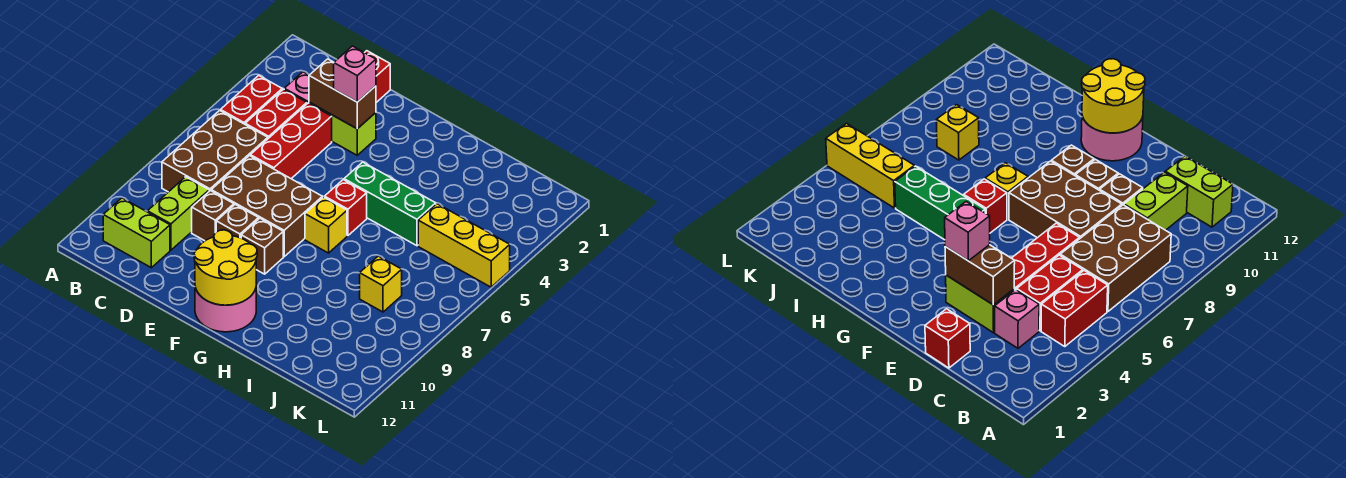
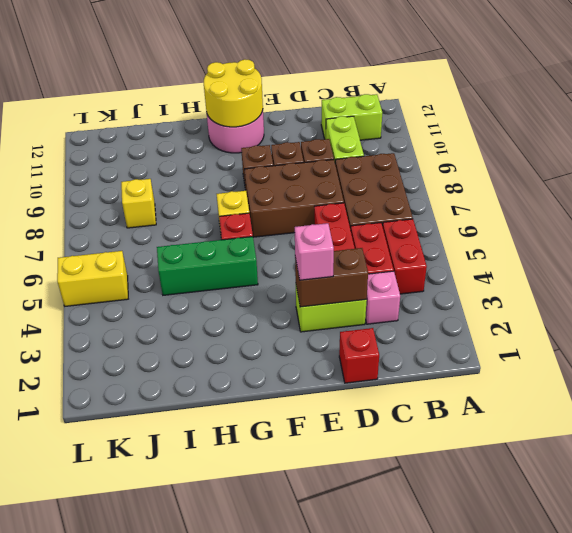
yellow brick J5:L5 level 1 -> yellow brick K5:L5 level 1

